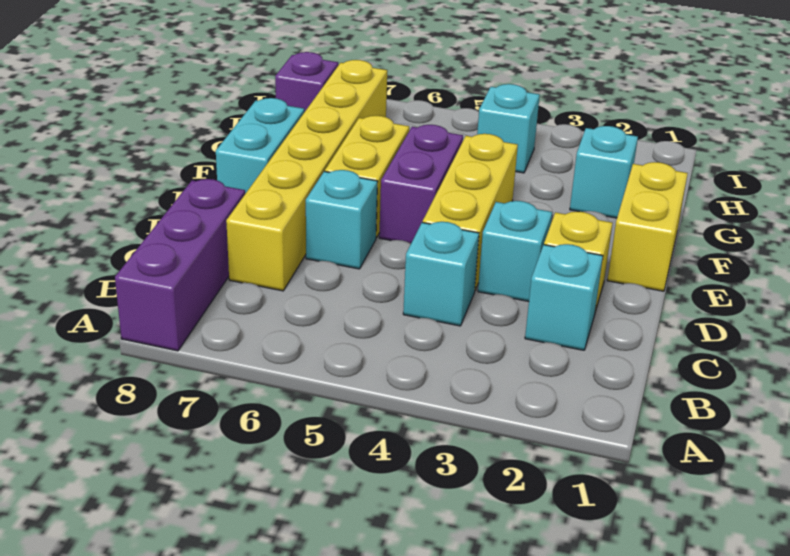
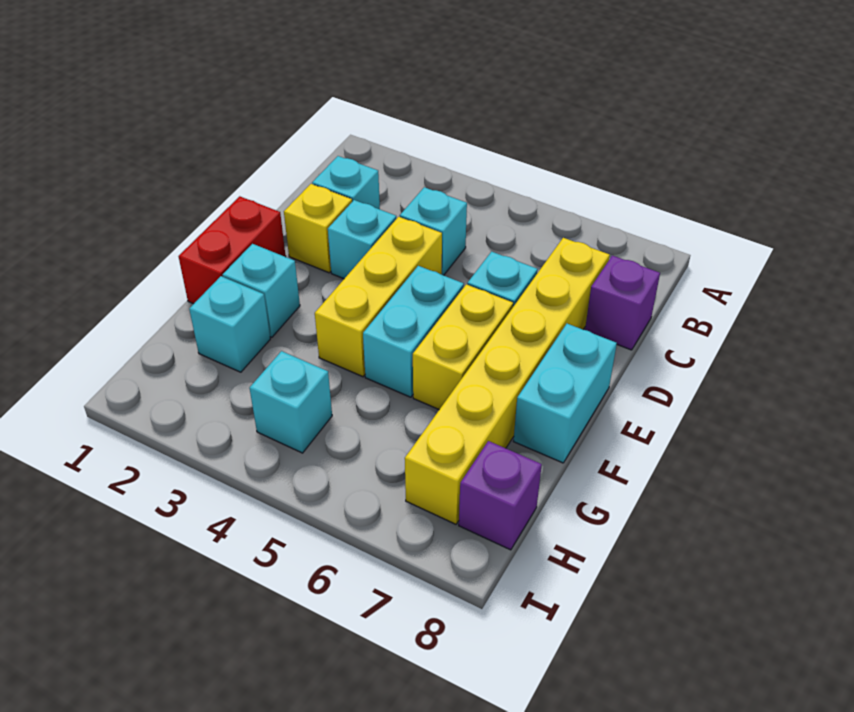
purple brick A8:C8 level 1 -> purple brick C8 level 1
yellow brick E1:F1 level 1 -> red brick E1:F1 level 1
purple brick E5:F5 level 1 -> cyan brick E5:F5 level 1
none -> cyan brick F2 level 1

